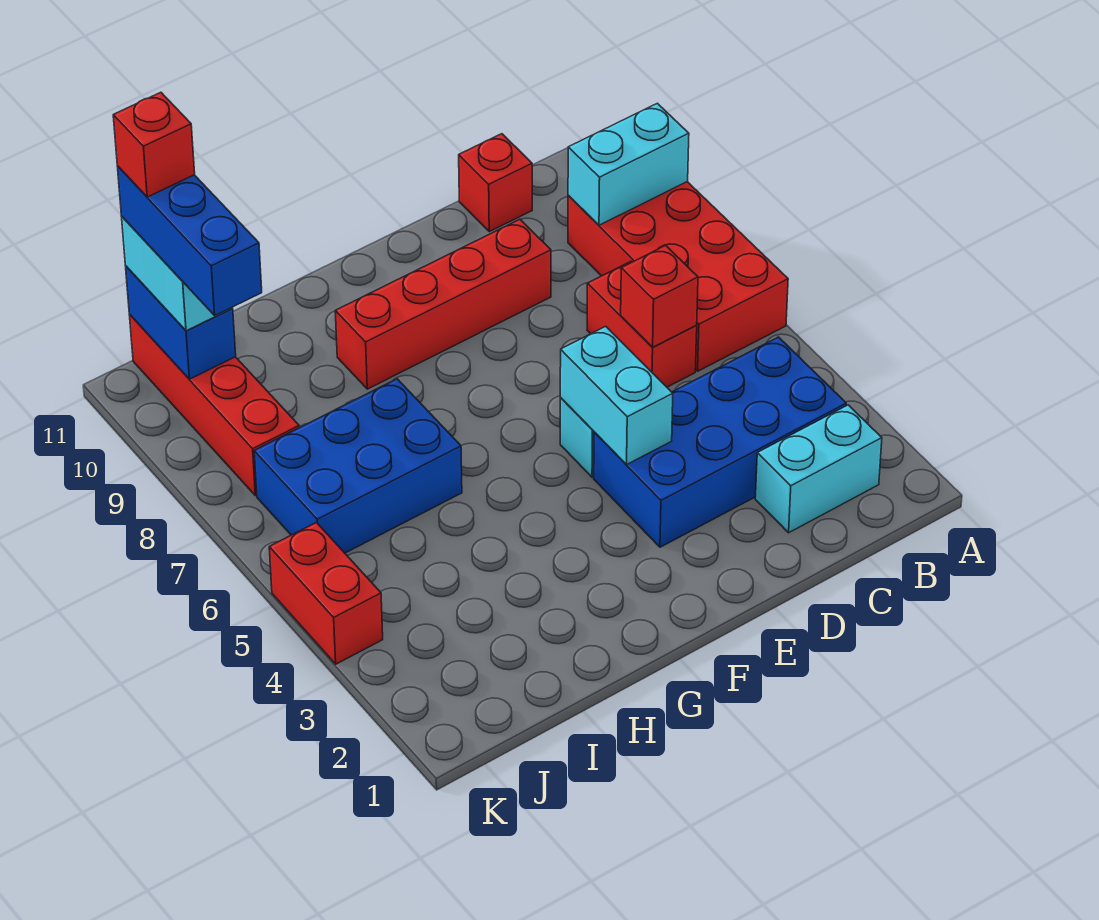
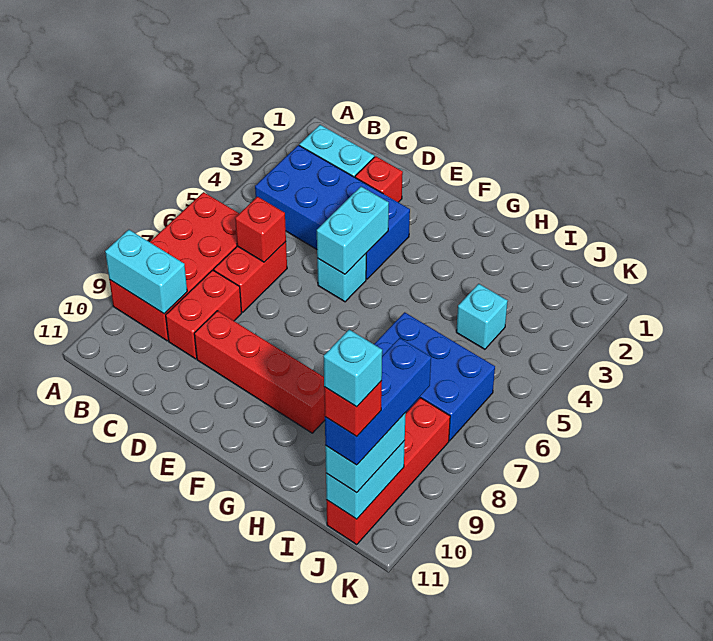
red brick C11 level 1 -> red brick D2 level 1
none -> cyan brick I4 level 1
blue brick J10:J11 level 2 -> cyan brick J10:J11 level 2
none -> cyan brick J11 level 6
red brick K4:K5 level 1 -> red brick C8:C9 level 1

